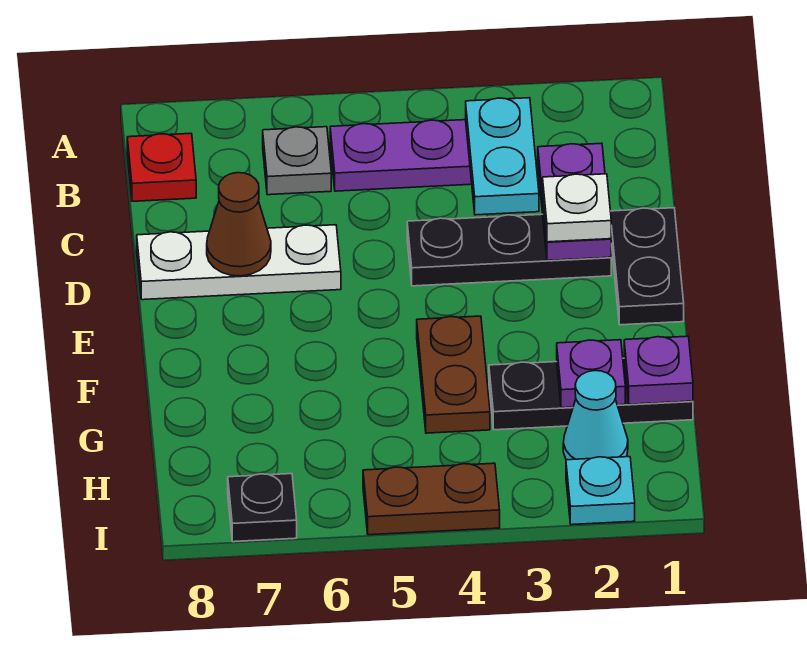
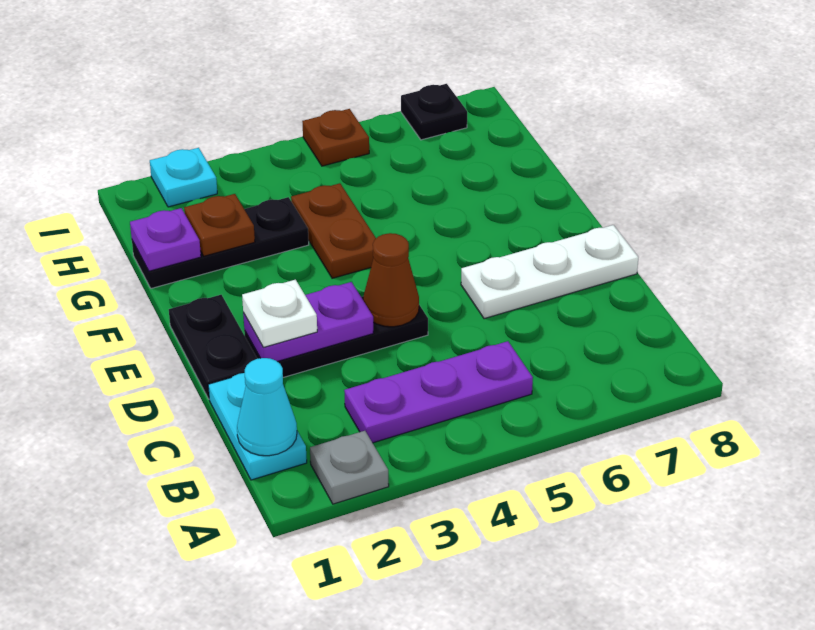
cyan plate B3:C3 level 2 -> cyan plate B1:C1 level 1
grey plate B6 level 1 -> grey plate A2 level 1
red plate B8 level 1 -> none
purple plate C2:D2 level 2 -> purple plate D2:D3 level 2
brown cone D7 level 2 -> brown cone D4 level 2
purple plate G2 level 2 -> brown plate G2 level 2
cyan cone H2 level 1 -> cyan cone B1 level 2
brown plate I4:I5 level 1 -> brown plate I5 level 1

